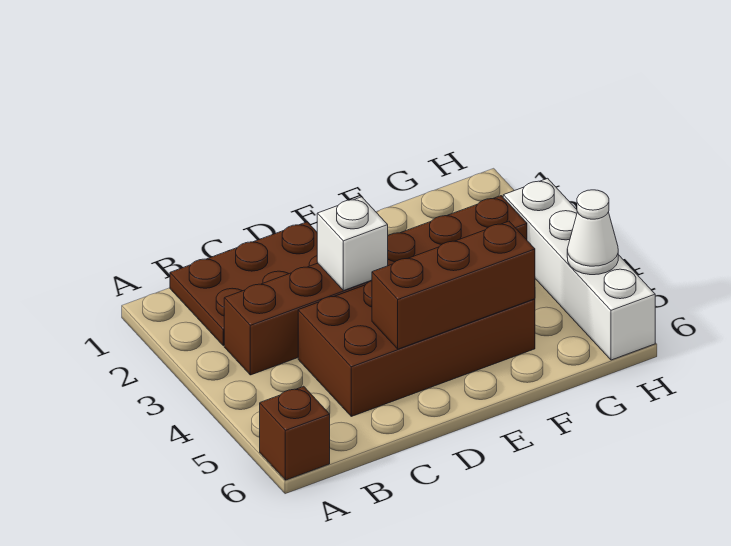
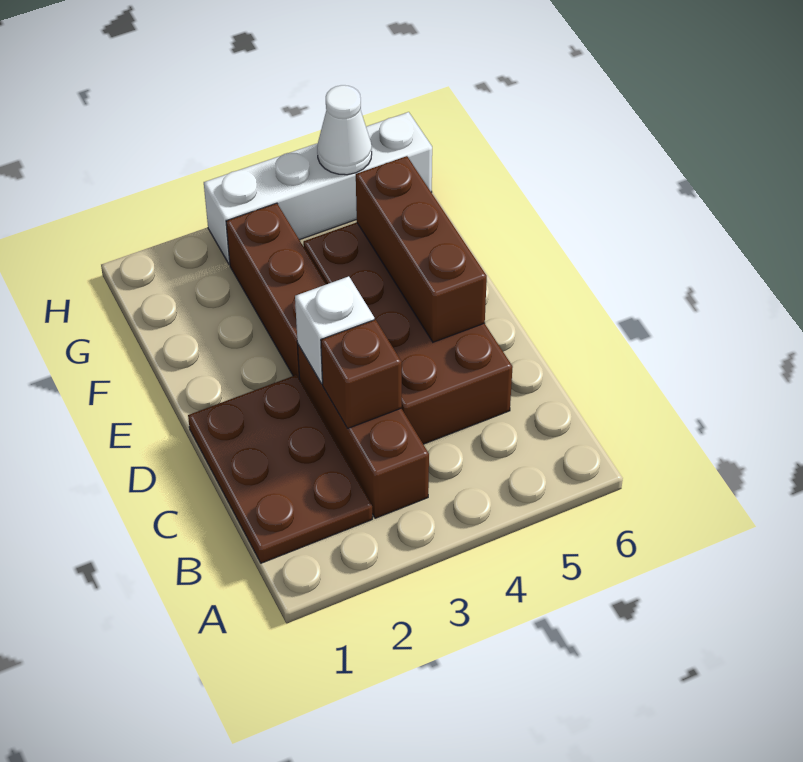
brown brick A6 level 1 -> brown brick C3 level 2

